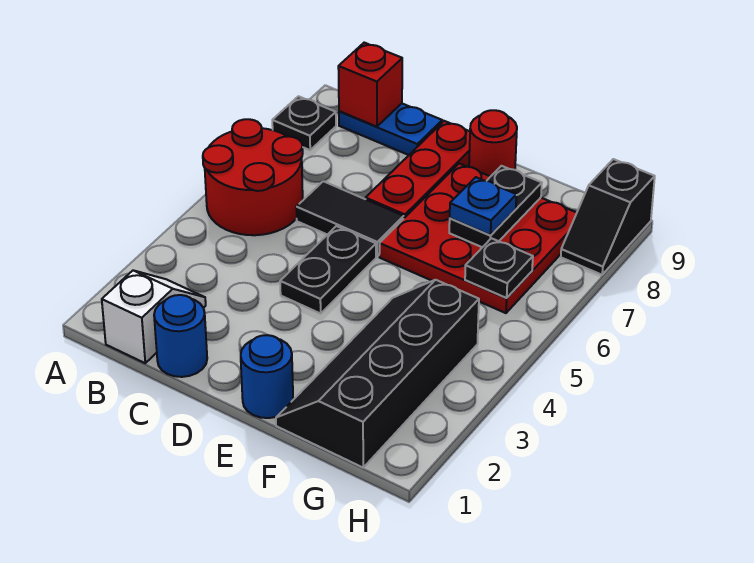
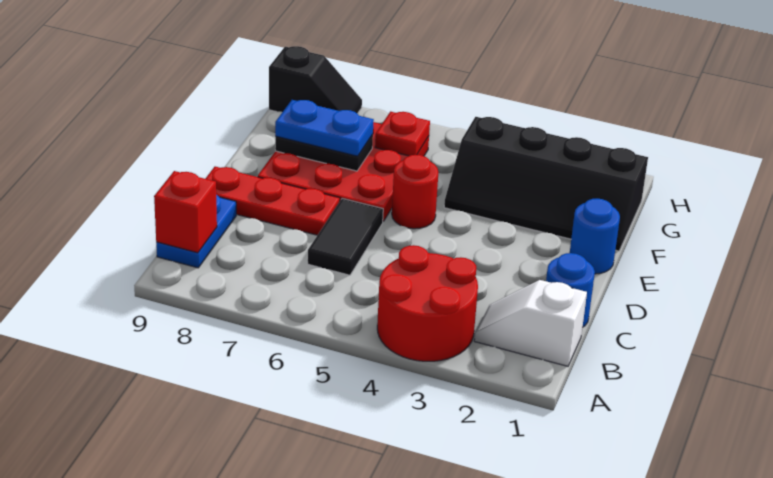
red round brick A5:B6 level 1 -> red round brick A3:B4 level 1
black plate A8 level 1 -> none
black plate D4:D5 level 1 -> none
red round brick E9 level 1 -> red round brick E5 level 1
blue plate F7 level 3 -> blue plate F7:F8 level 3
black plate G6 level 2 -> red plate G6 level 2

